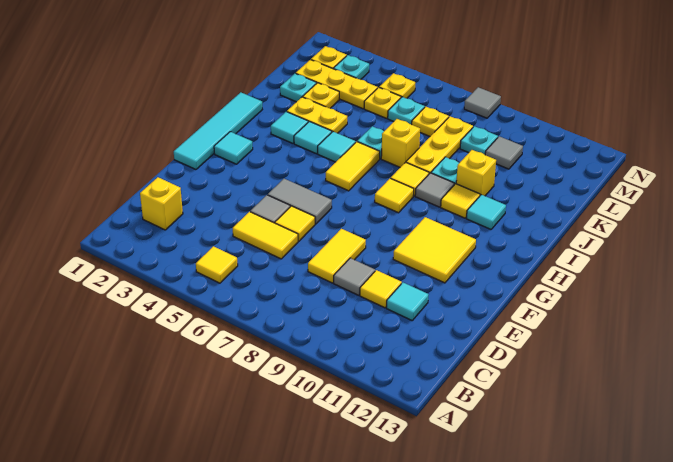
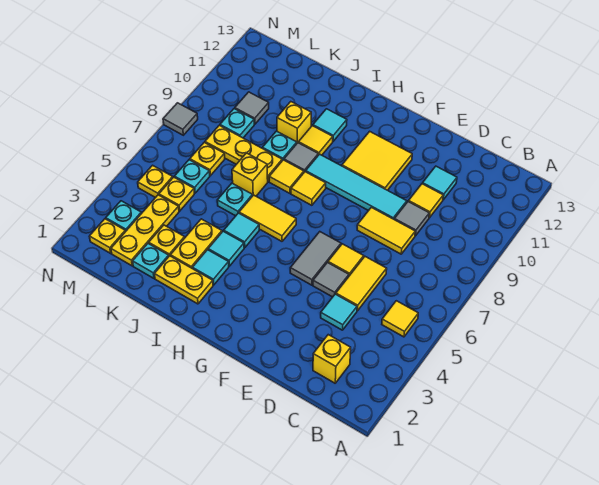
cyan tile F1:I1 level 1 -> cyan tile E9:H9 level 1
cyan tile G2 level 1 -> cyan tile D4 level 1
none -> yellow plate I2:J2 level 1

